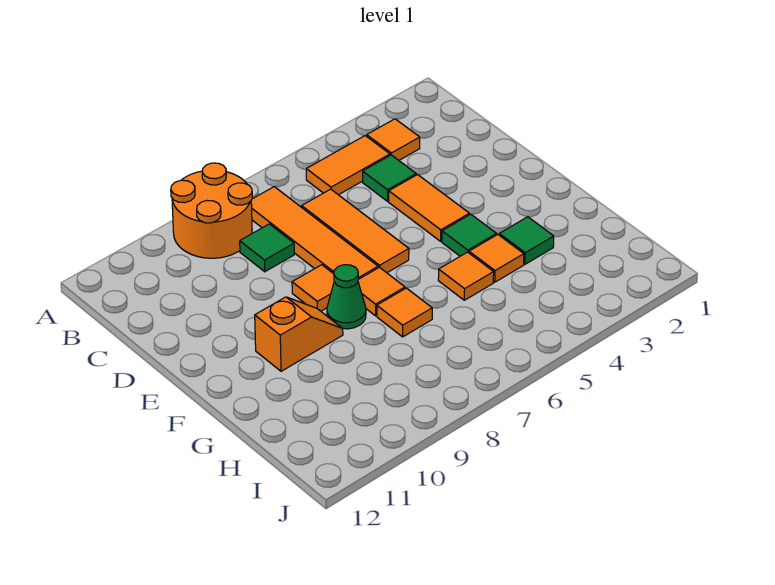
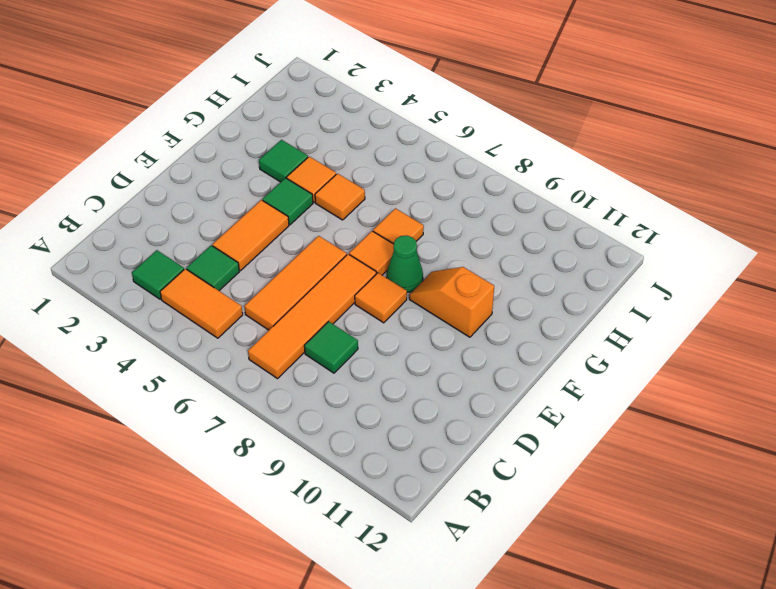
orange round brick A8:B9 level 1 -> none
orange tile B3 level 1 -> green tile B3 level 1

